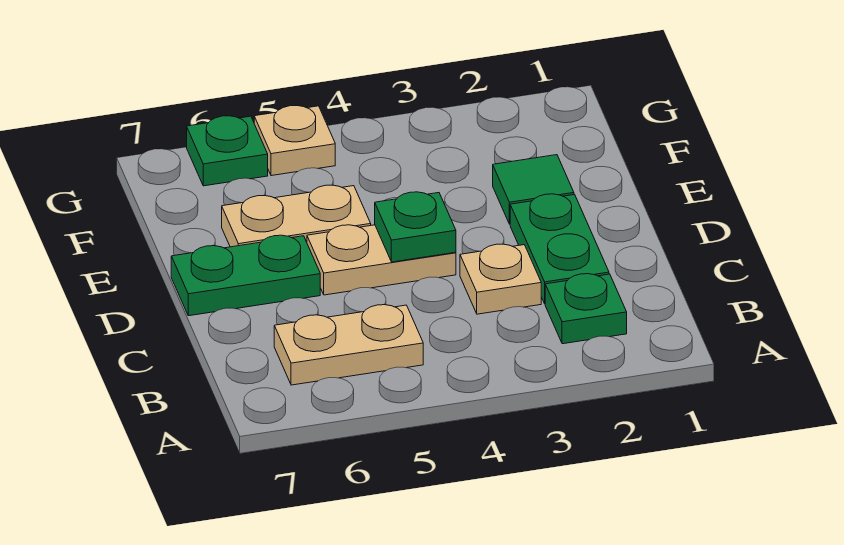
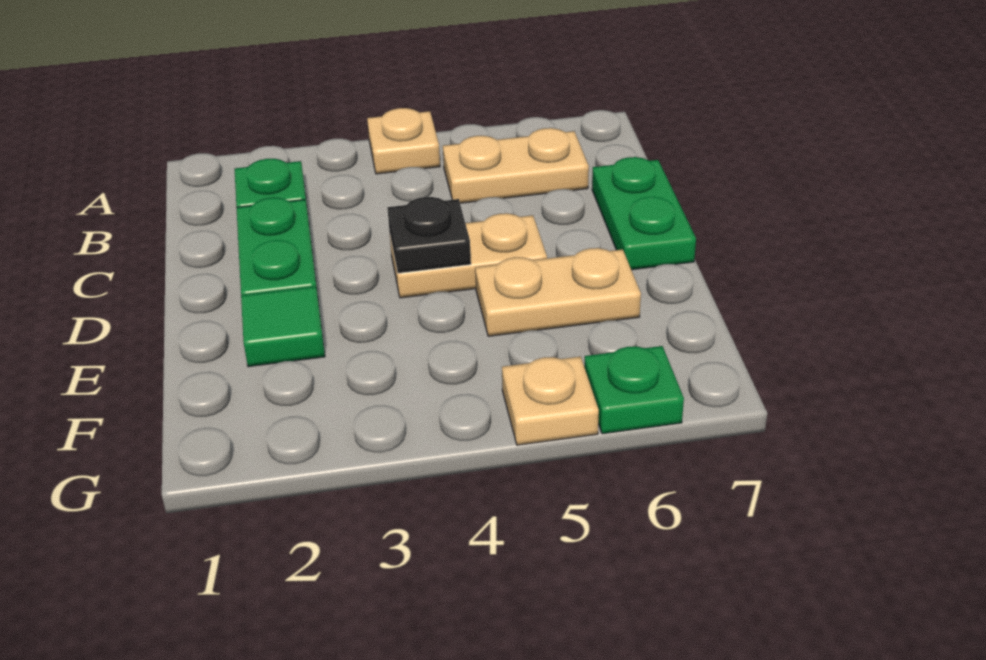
tan plate C3 level 1 -> tan plate A4 level 1
green plate D4 level 2 -> black plate D4 level 2
green plate D6:D7 level 1 -> green plate C7:D7 level 1

